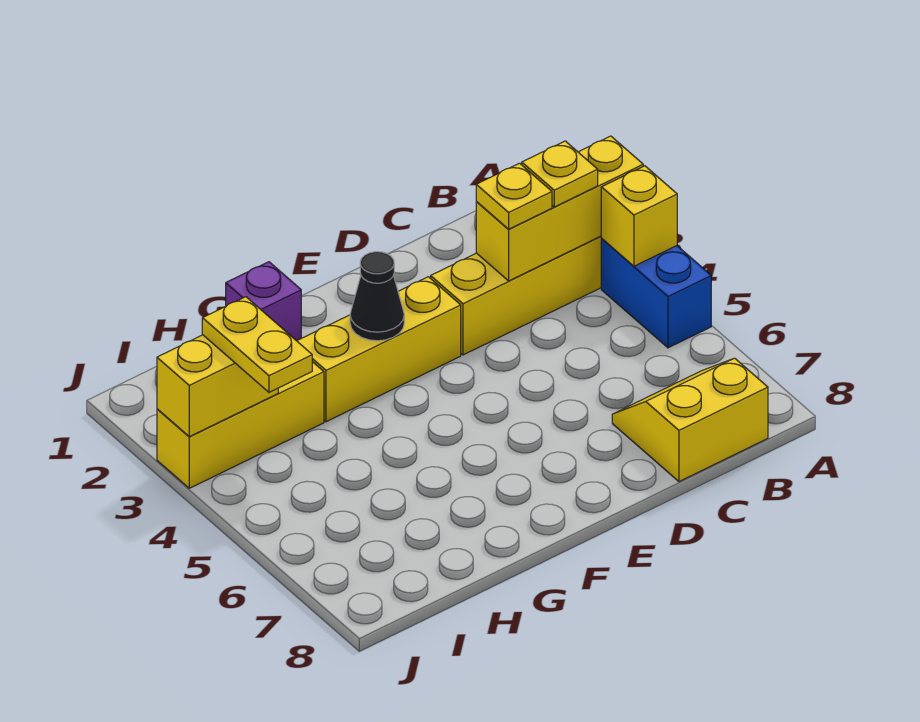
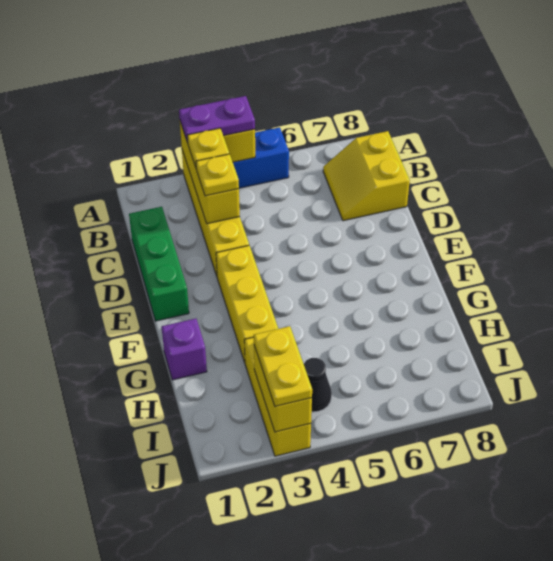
none -> purple plate A3:A4 level 3
none -> green brick C1:E1 level 1
black cone F3 level 2 -> black cone I4 level 1
yellow plate I3:I4 level 3 -> yellow plate I3:J3 level 3

